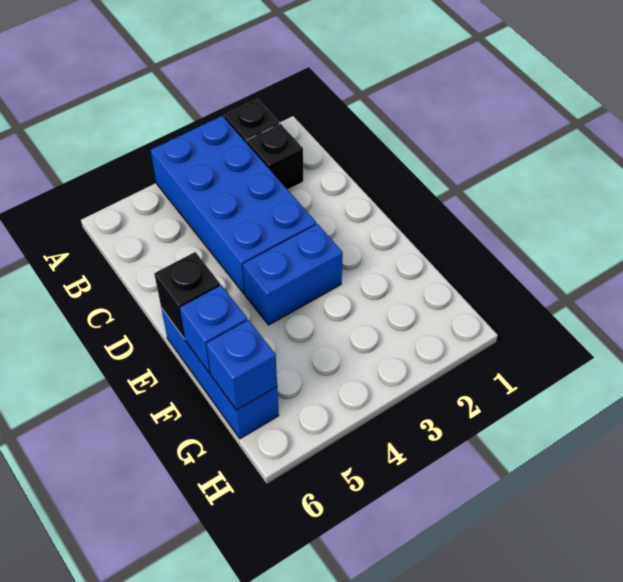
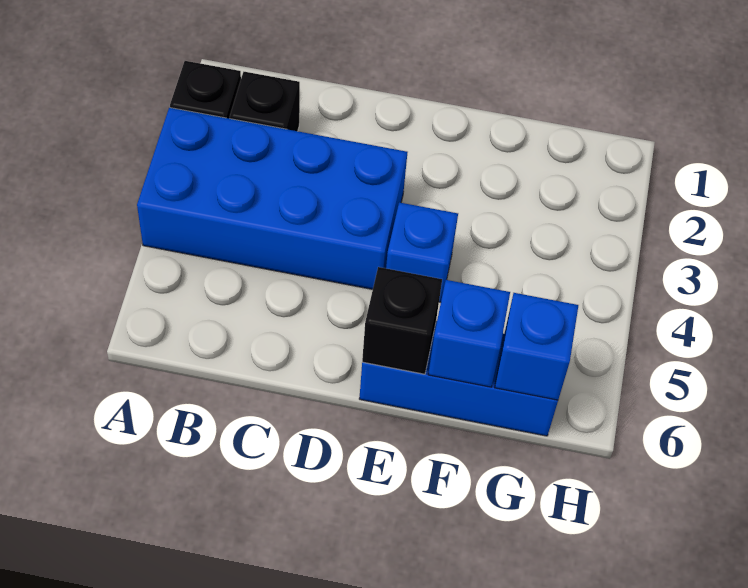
blue brick E3:E4 level 1 -> blue brick E4 level 1

